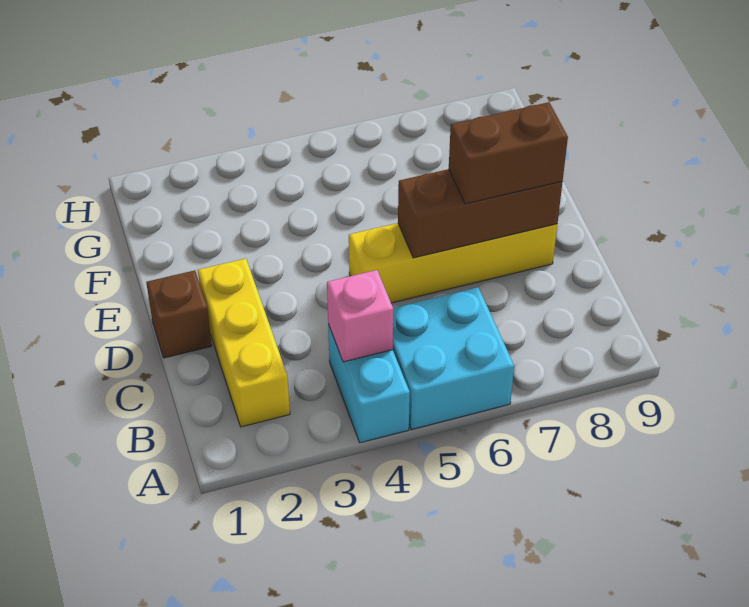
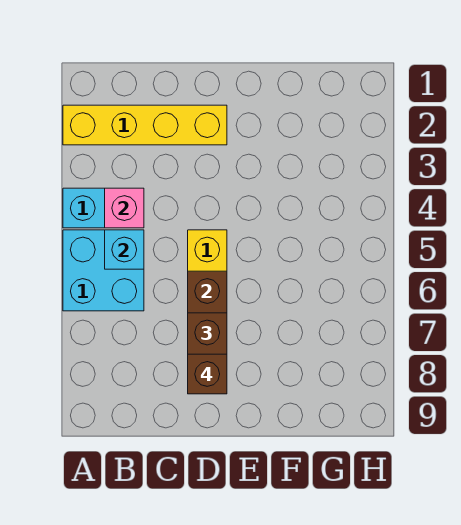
yellow brick B2:D2 level 1 -> yellow brick A2:D2 level 1
none -> cyan brick B5 level 2
brown brick D1 level 1 -> brown brick D8 level 4

